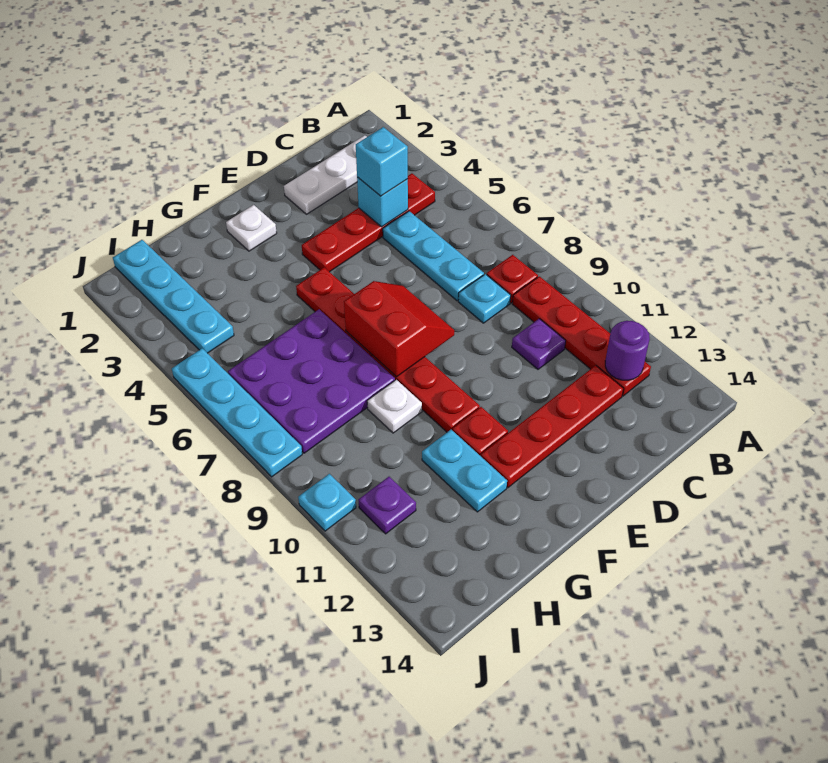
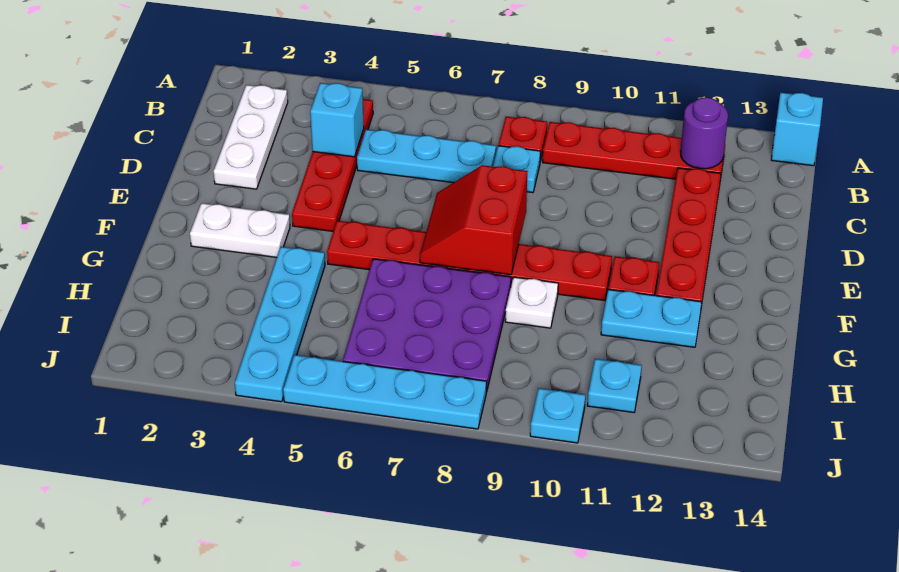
cyan brick C4 level 3 -> cyan brick A14 level 1
purple plate C10 level 1 -> none
red slope E7:F8 level 2 top F -> red slope E7:F8 level 2 top 8
white plate F2 level 1 -> white plate F2:F3 level 1
cyan plate I1:I4 level 1 -> cyan plate G4:J4 level 1
purple plate I11 level 1 -> cyan plate I11 level 1

